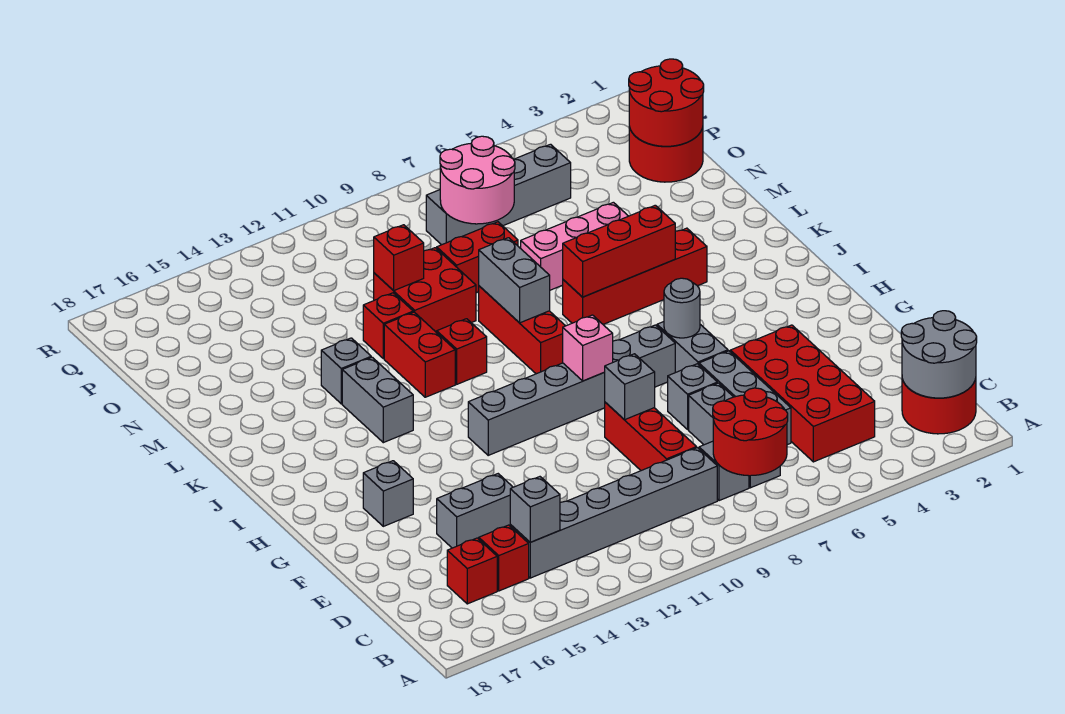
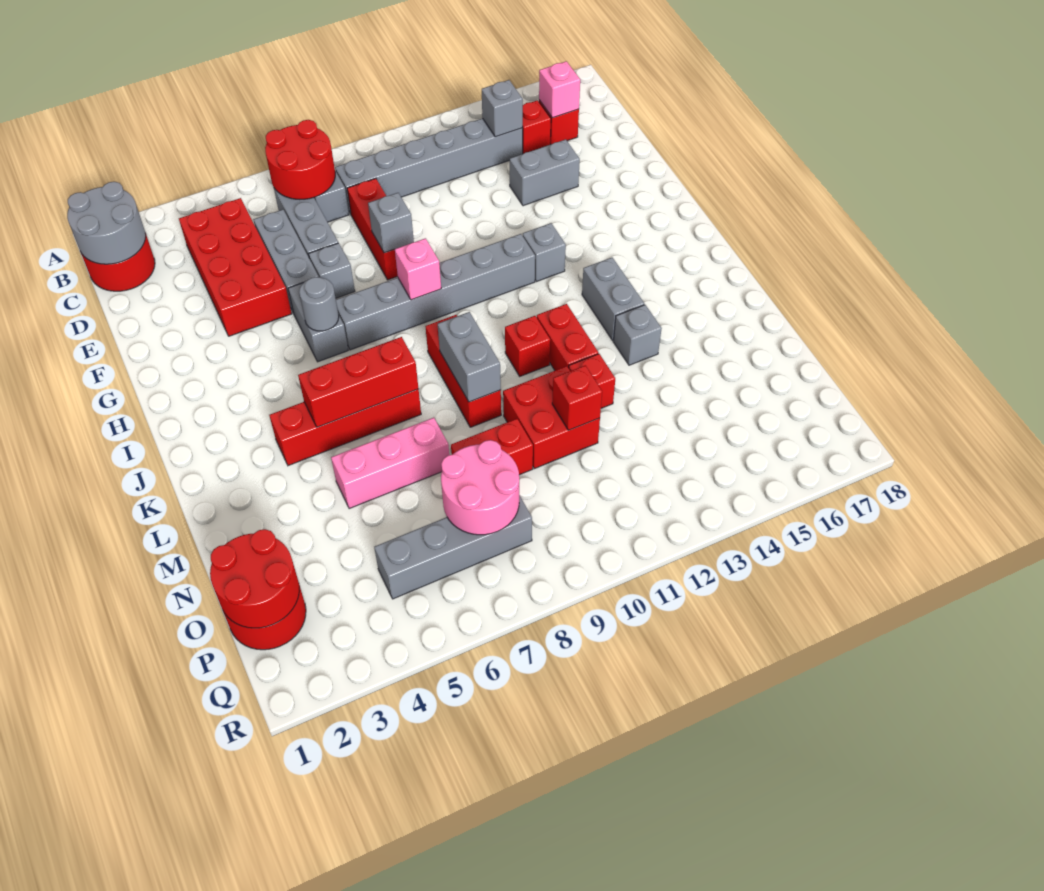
none -> pink brick C16 level 2
grey brick G16 level 1 -> grey brick H13 level 1

